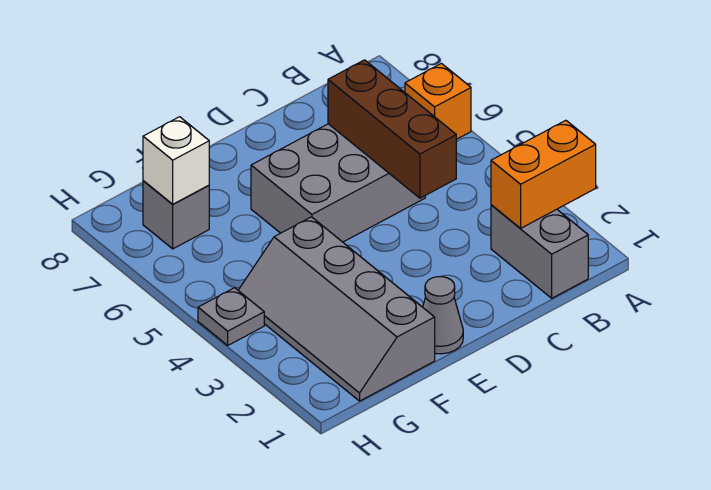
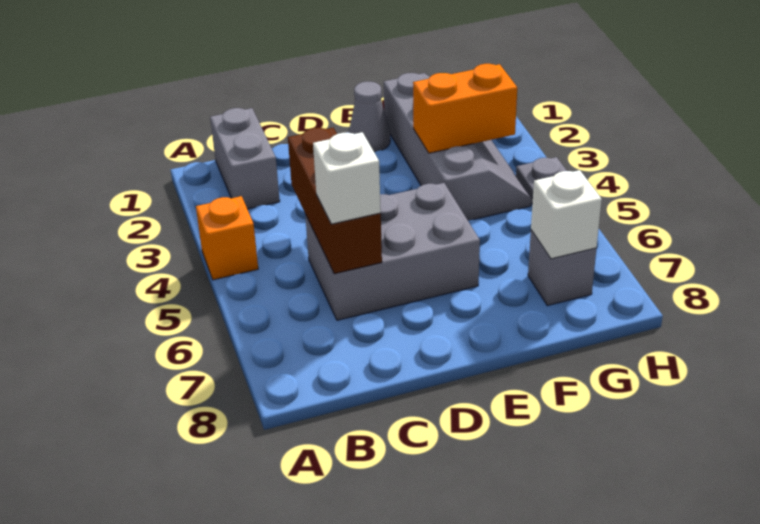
orange brick A2:B2 level 2 -> orange brick F3:G3 level 2
orange brick A6 level 1 -> orange brick A4 level 1
none -> white brick C6 level 3

